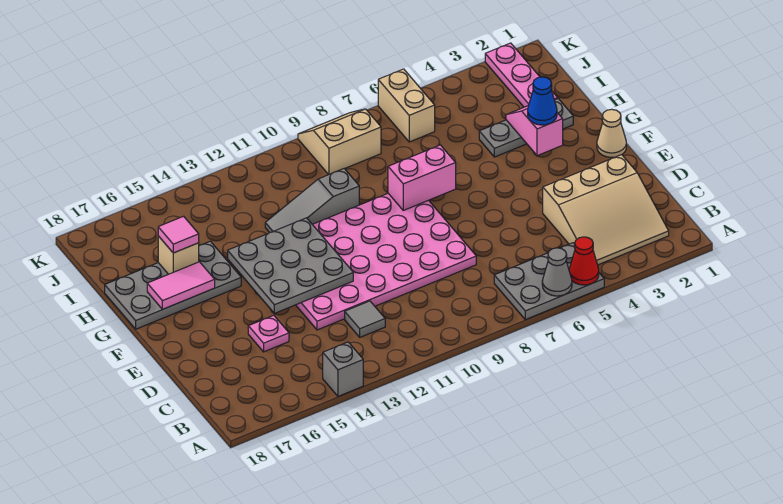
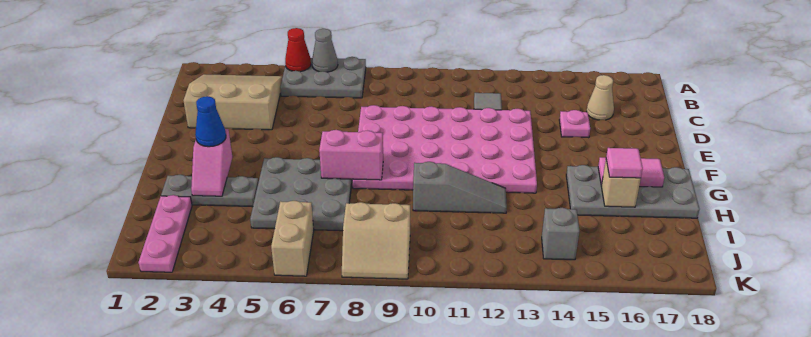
grey brick A14 level 1 -> grey brick J14 level 1
grey plate E12:G14 level 2 -> grey plate G5:I7 level 1
tan cone F1 level 1 -> tan cone C16 level 1

